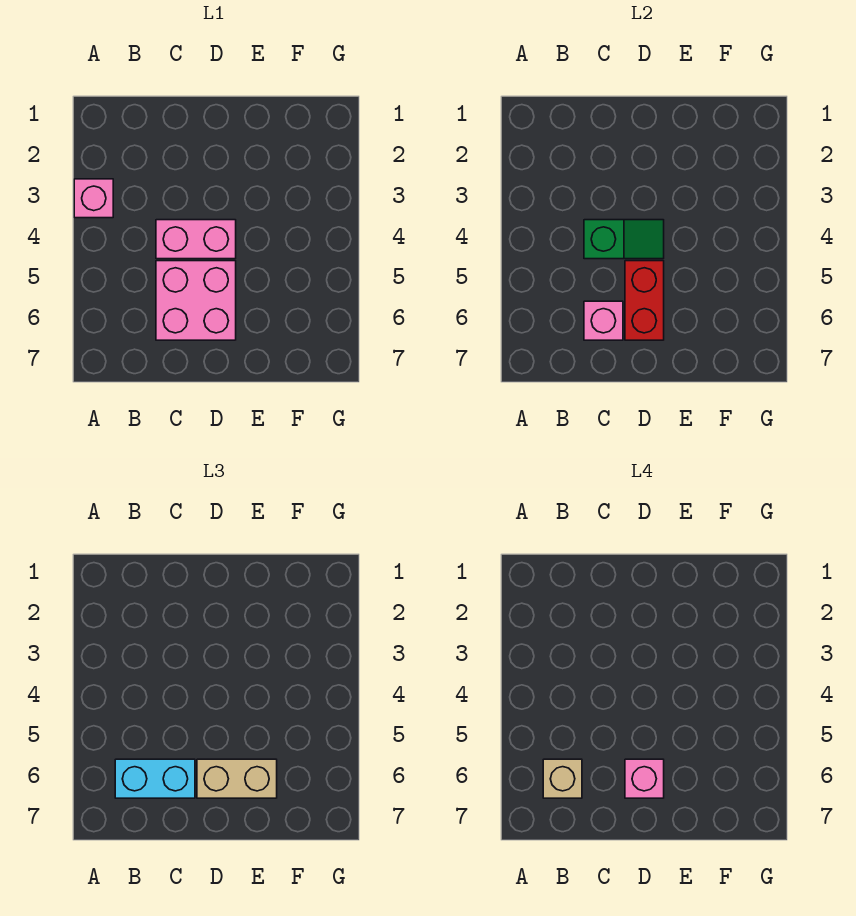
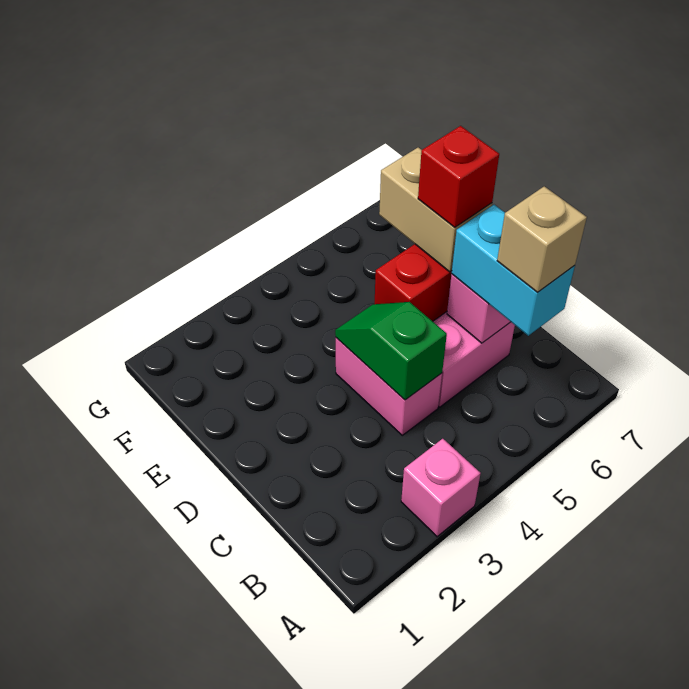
pink brick D6 level 4 -> red brick D6 level 4

